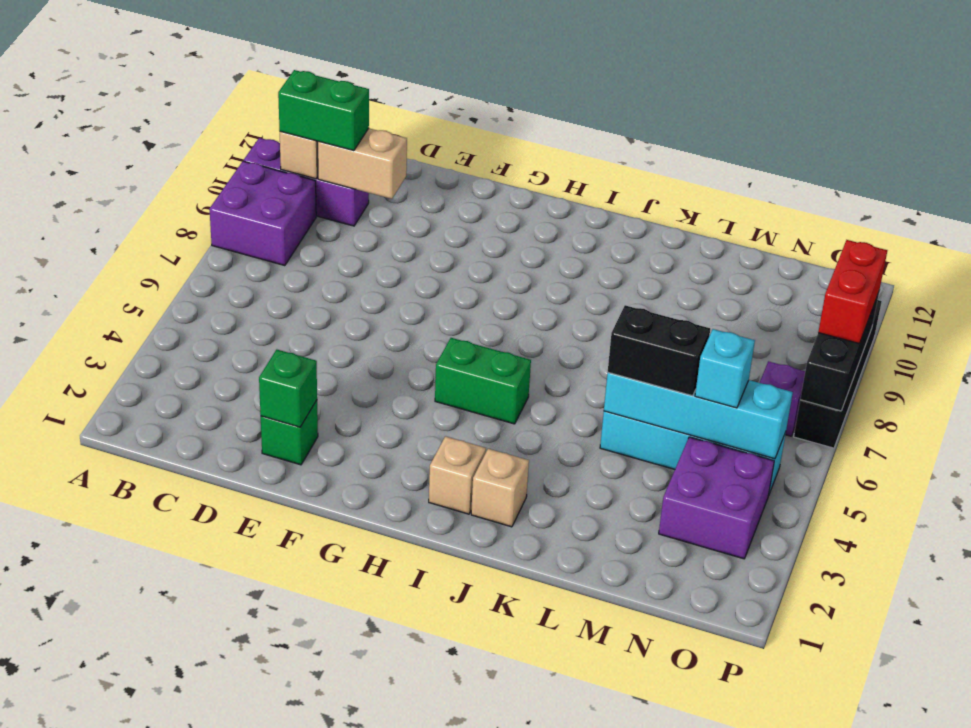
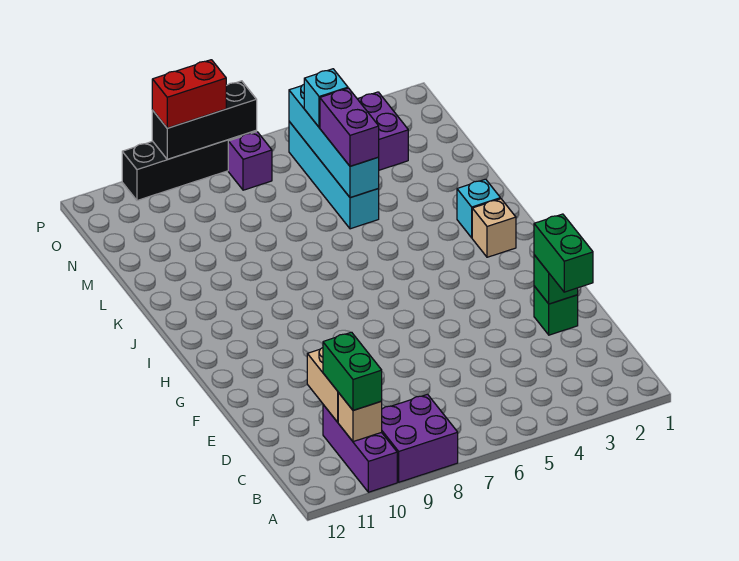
green brick H5:I5 level 1 -> green brick D2:E2 level 3
tan brick J2 level 1 -> cyan brick J2 level 1
black brick L5:M5 level 3 -> purple brick L5:M5 level 3

